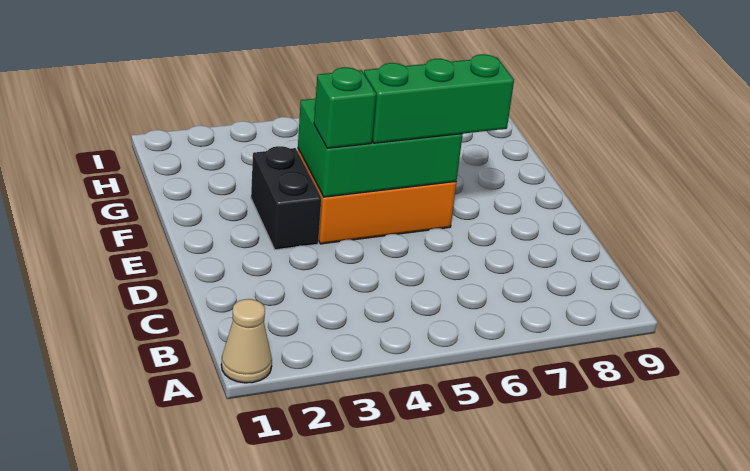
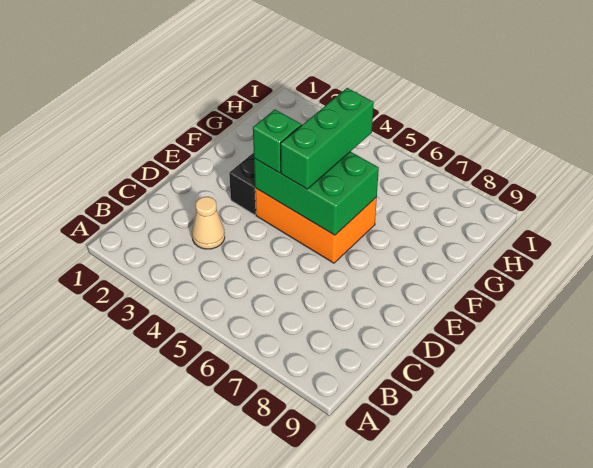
tan cone A1 level 1 -> tan cone C3 level 1
green brick E5:E7 level 3 -> green brick E5:G5 level 3

